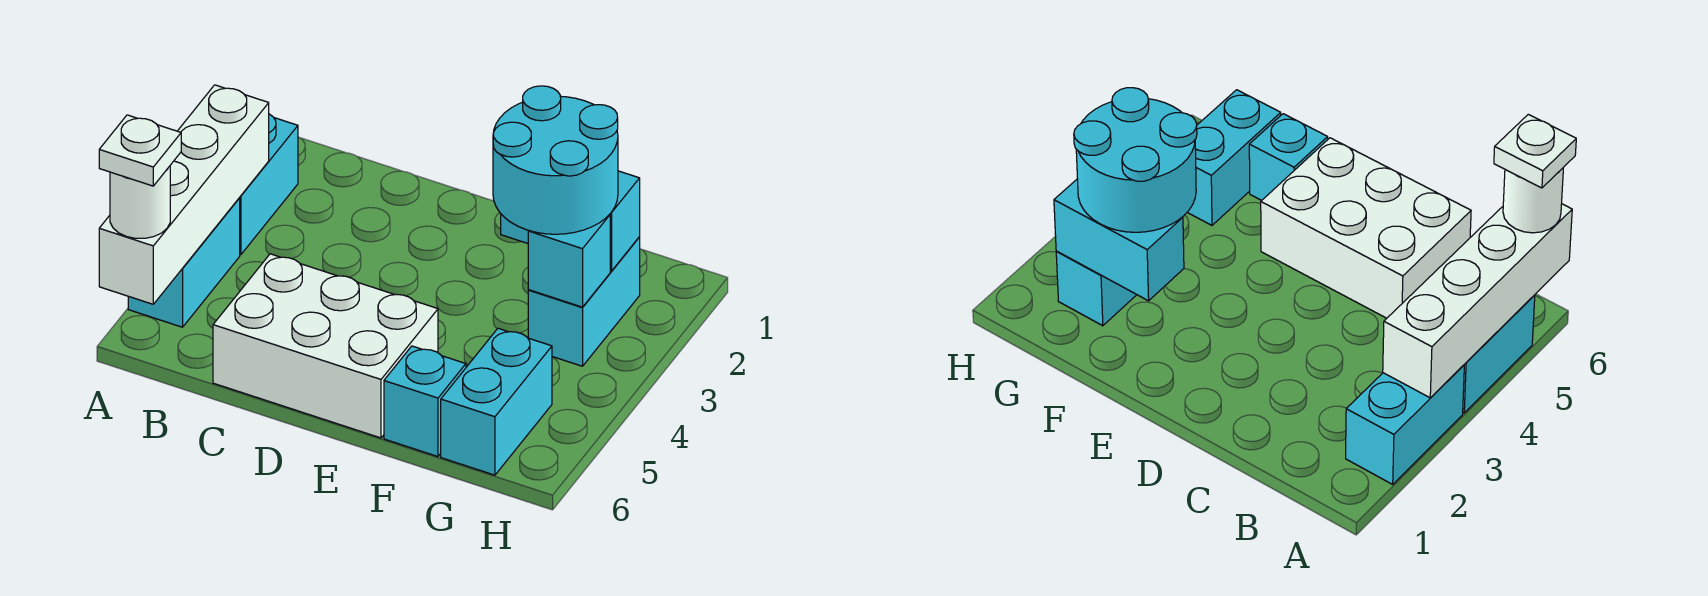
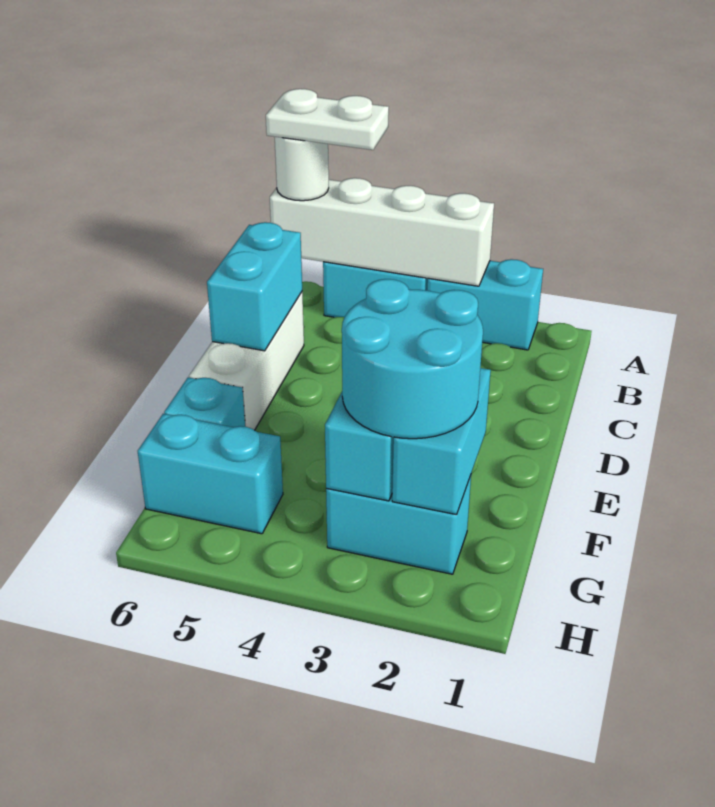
white plate A6 level 4 -> white plate A5:A6 level 4
white brick C5:E6 level 1 -> white brick C6:E6 level 1
none -> cyan brick C6:D6 level 2

